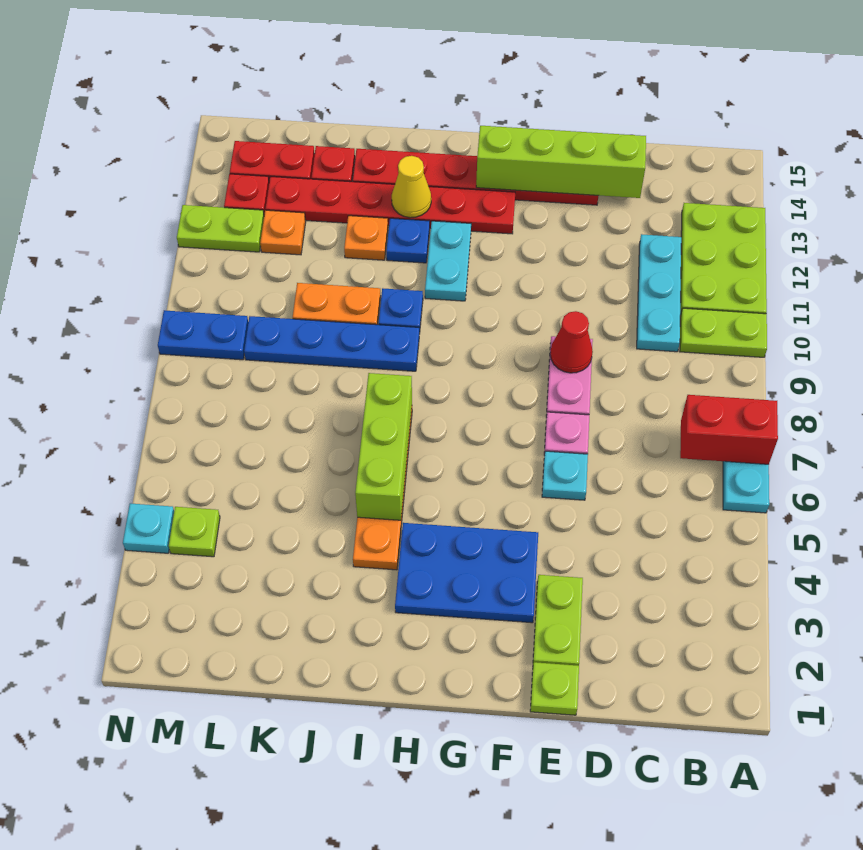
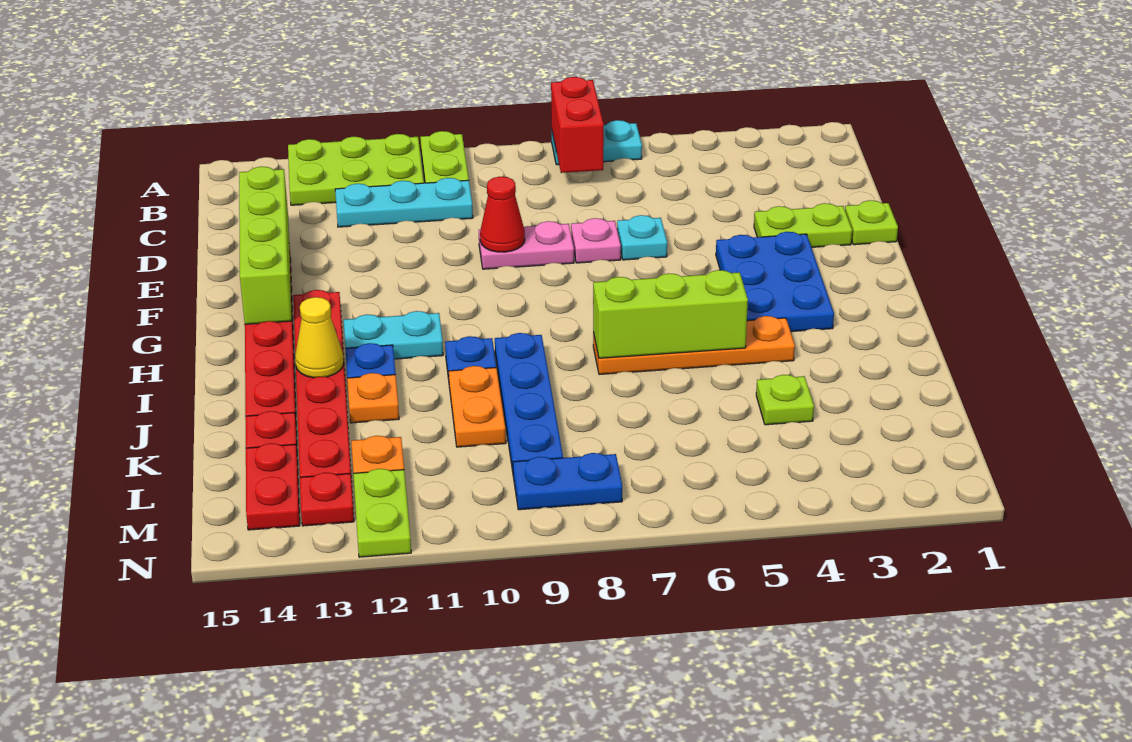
lime plate M4 level 1 -> lime plate K4 level 1
blue plate M9:N9 level 1 -> blue plate M8:M9 level 1
cyan plate N4 level 1 -> none

